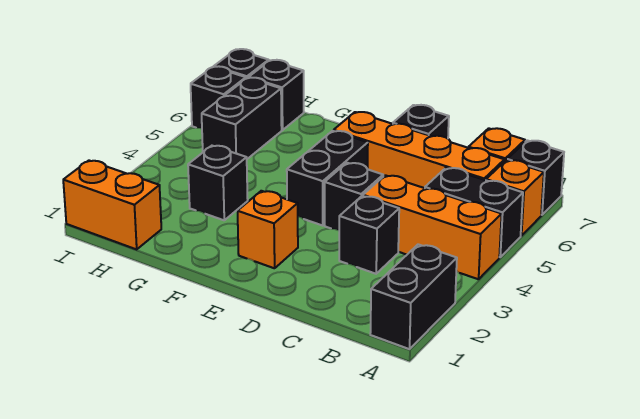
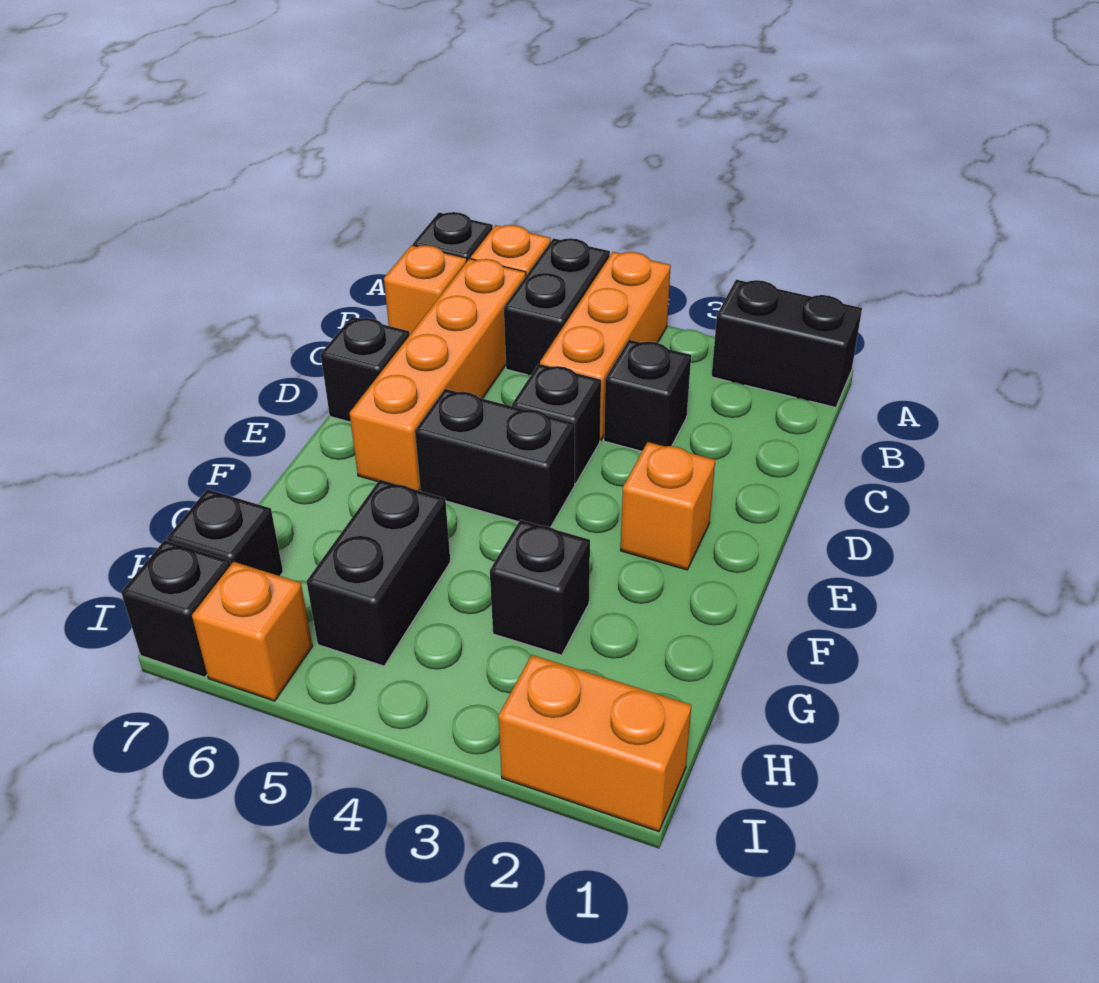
orange brick H1:I1 level 1 -> orange brick I1:I2 level 1
black brick H5:H6 level 1 -> black brick G5:H5 level 1
black brick I6 level 1 -> orange brick I6 level 1

